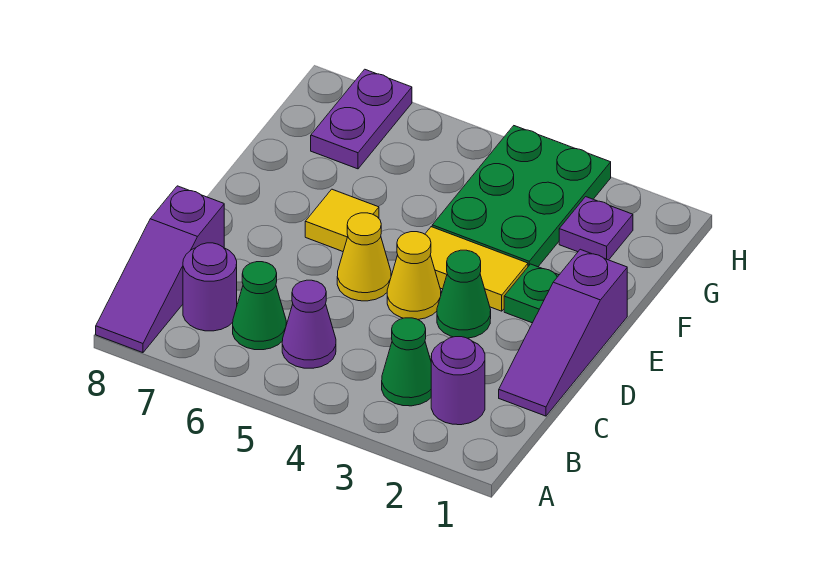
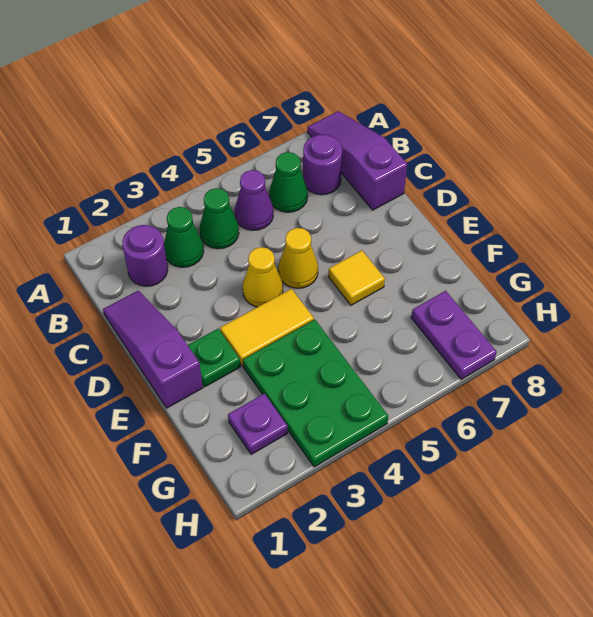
green cone D3 level 1 -> green cone B4 level 1

